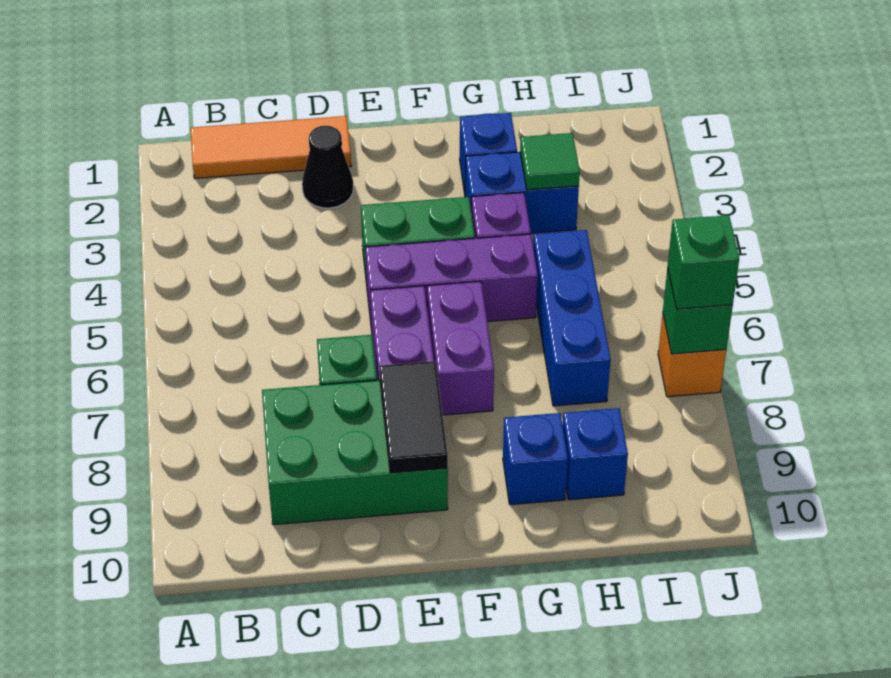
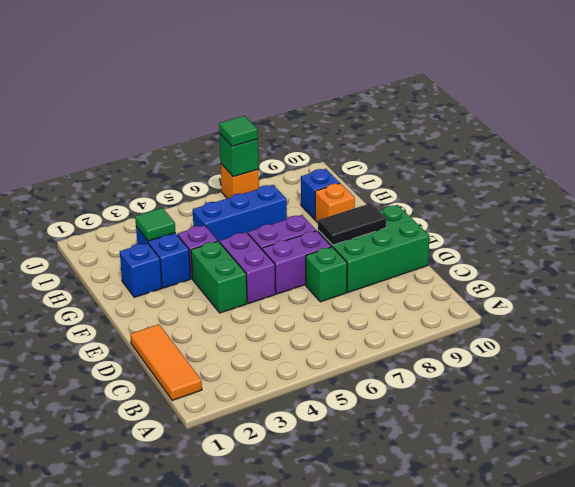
green brick C8:E9 level 1 -> green brick D8:E10 level 1
black cone D2 level 1 -> none
purple brick E5:G5 level 1 -> purple brick E5:F5 level 1
blue brick G9 level 1 -> orange brick G9 level 1
green brick J7 level 3 -> green tile J7 level 3

